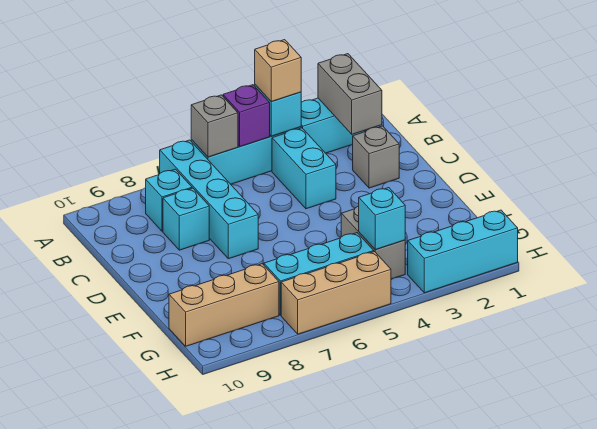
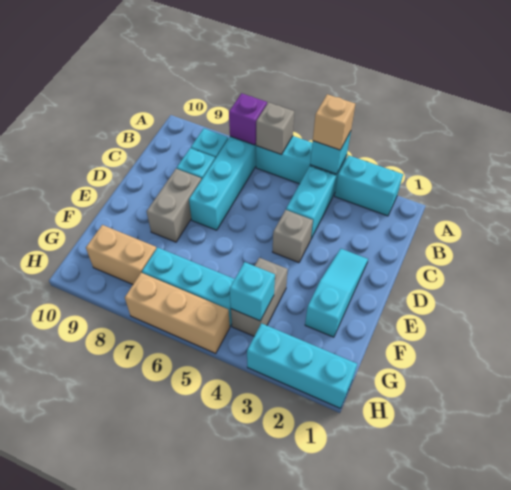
grey brick A2:B2 level 2 -> grey brick D8:E8 level 1
purple brick A5 level 2 -> purple brick A7 level 2
grey brick C2 level 1 -> grey brick D4 level 1
none -> cyan slope D2:F2 level 1 top F
tan brick G8:G10 level 1 -> tan brick G8:G9 level 1

